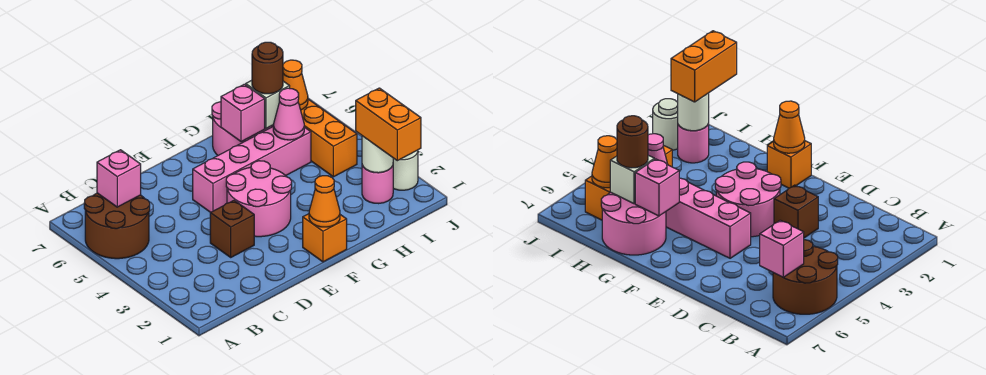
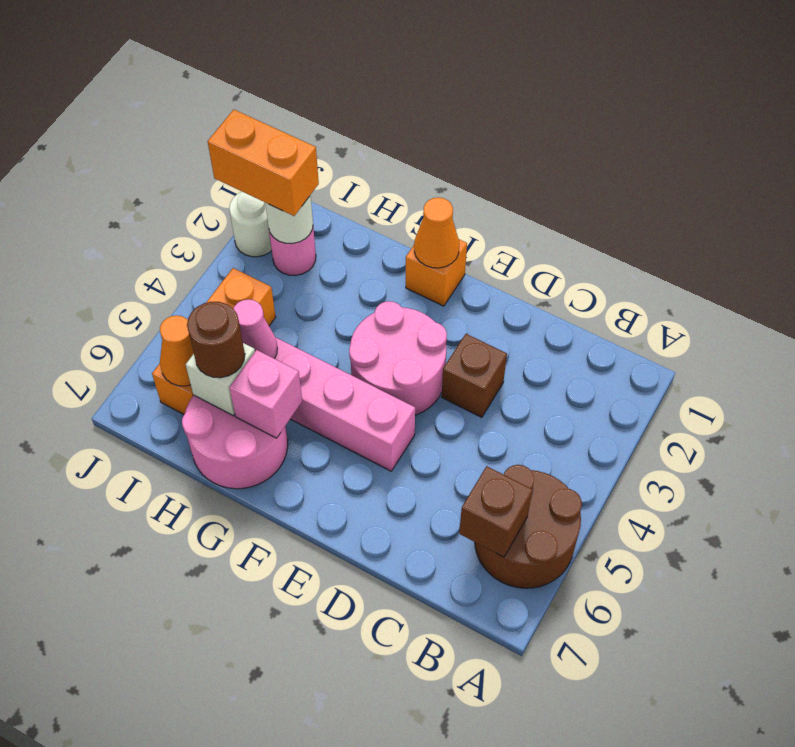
pink brick B6 level 2 -> brown brick B6 level 2
orange brick I1:I2 level 3 -> orange brick I2:J2 level 3

